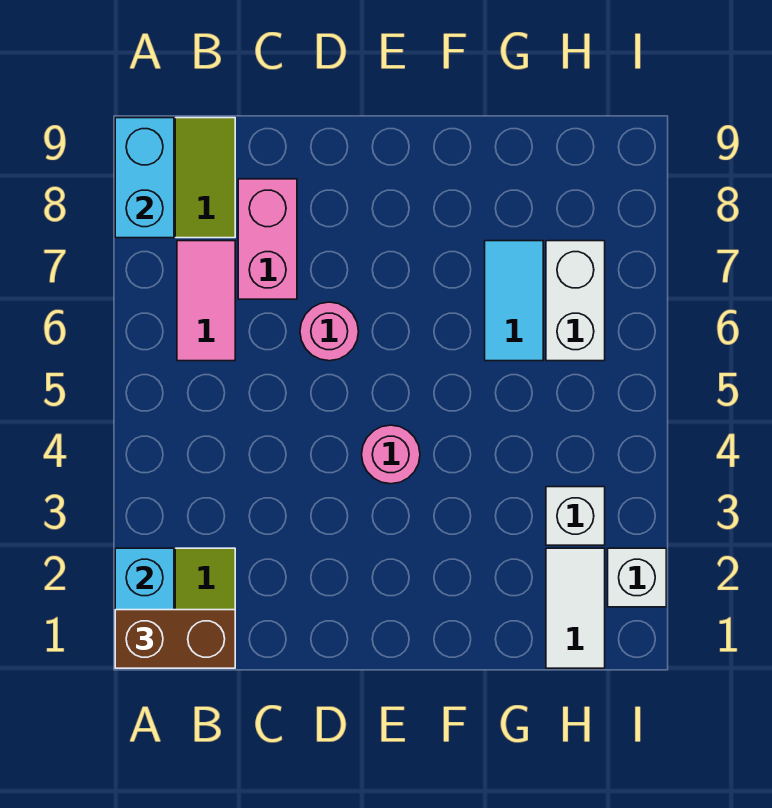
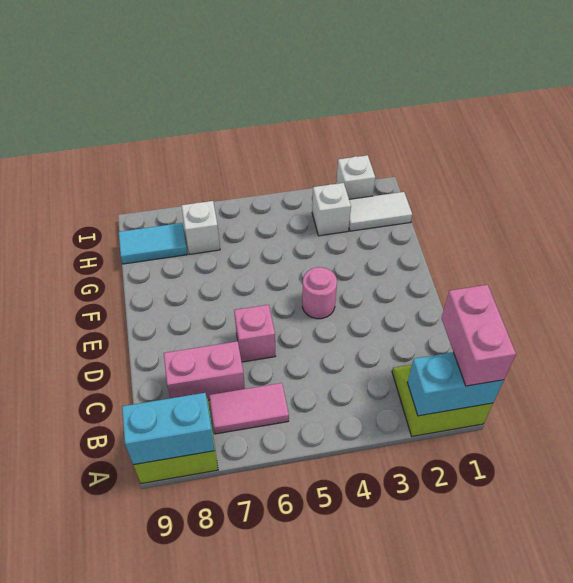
brown brick A1:B1 level 3 -> pink brick A1:B1 level 3
pink round brick D6 level 1 -> pink brick D6 level 1
cyan tile G6:G7 level 1 -> cyan tile H8:H9 level 1
white brick H6:H7 level 1 -> white brick H7 level 1

